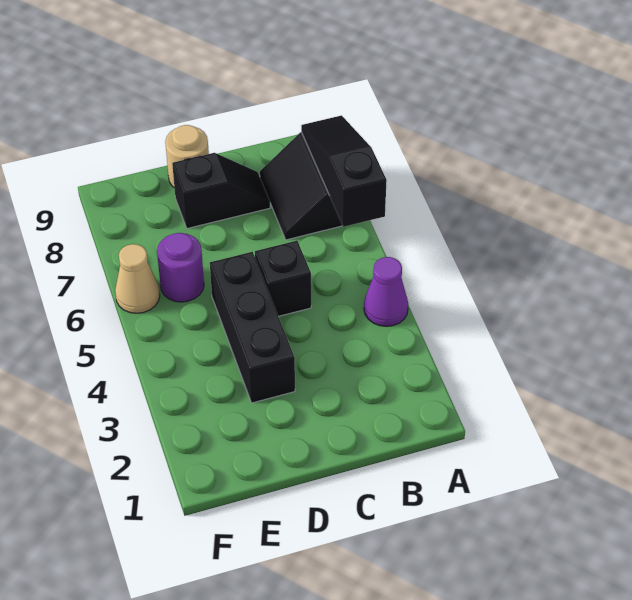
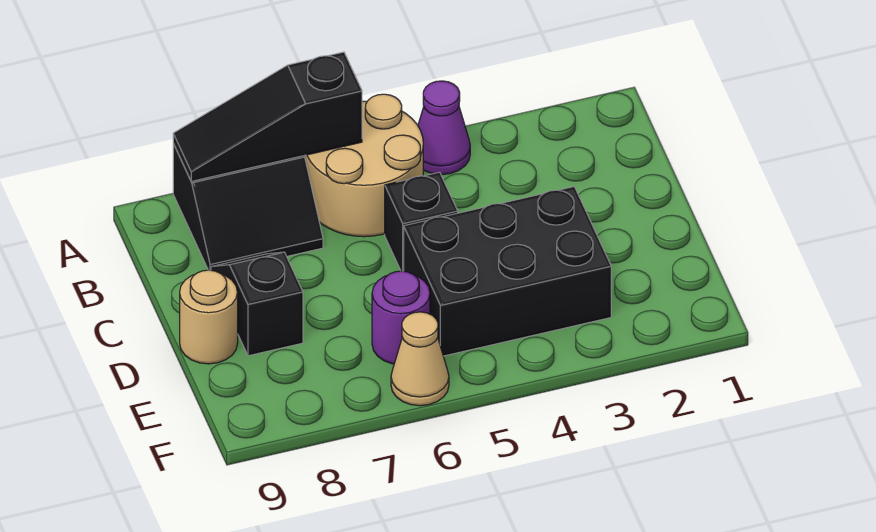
none -> tan round brick A5:B6 level 1
black brick D3:D5 level 1 -> black brick D3:E5 level 1

